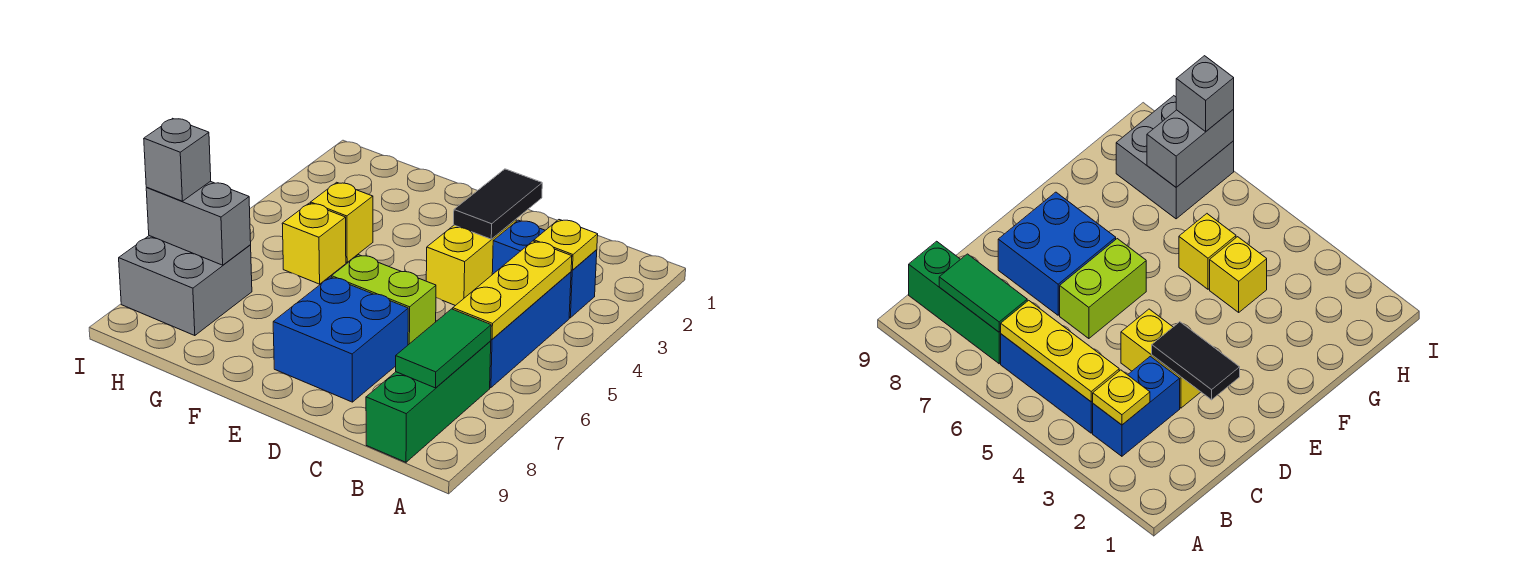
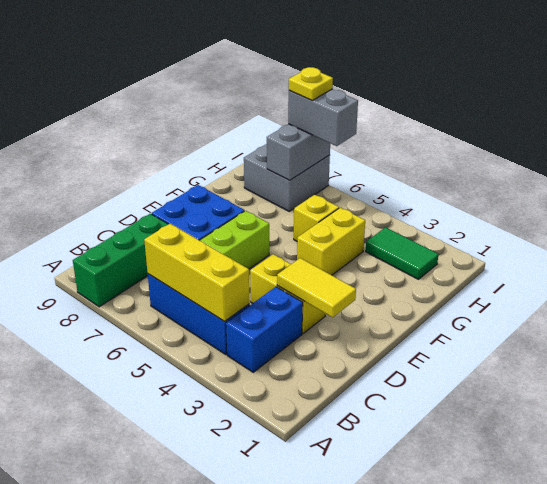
yellow plate B3 level 2 -> yellow plate I7 level 4
yellow plate B4:B6 level 2 -> yellow brick B4:B6 level 2
green brick B7:B9 level 1 -> green brick A8:C8 level 1
green tile B7:B8 level 2 -> green tile H2:H3 level 1
black tile D2:D3 level 2 -> yellow tile D2:D3 level 2
yellow brick G4 level 1 -> yellow brick F4:G4 level 1
grey brick I7 level 3 -> grey brick I6:I7 level 3

